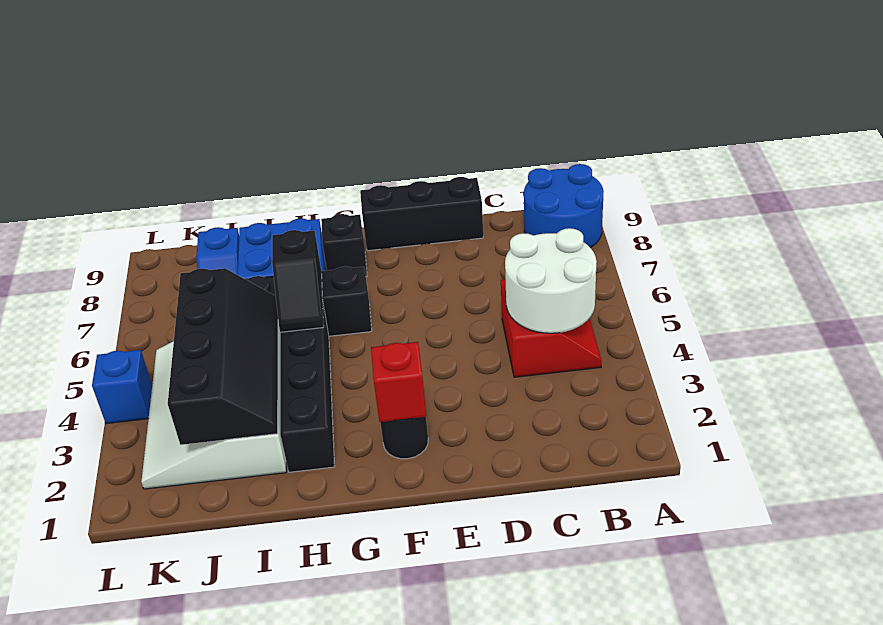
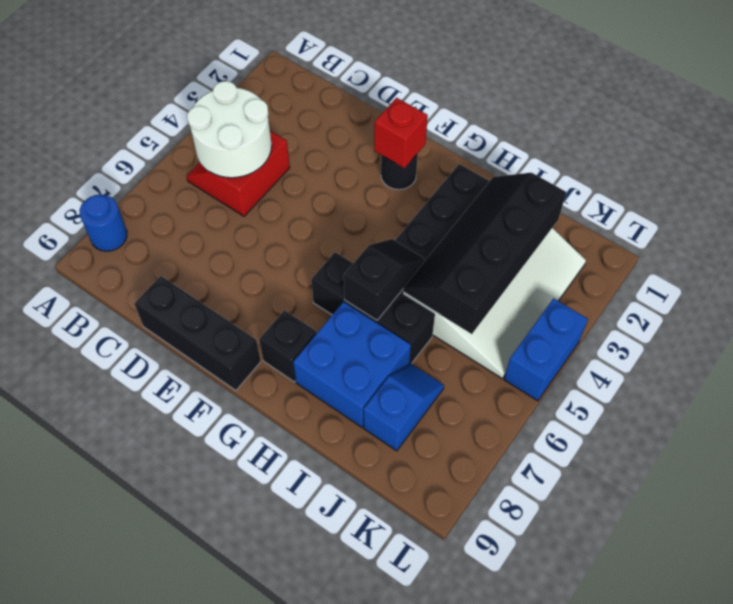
blue round brick A8:B9 level 1 -> blue round brick A8 level 1
blue brick L4 level 1 -> blue brick L4:L5 level 1

